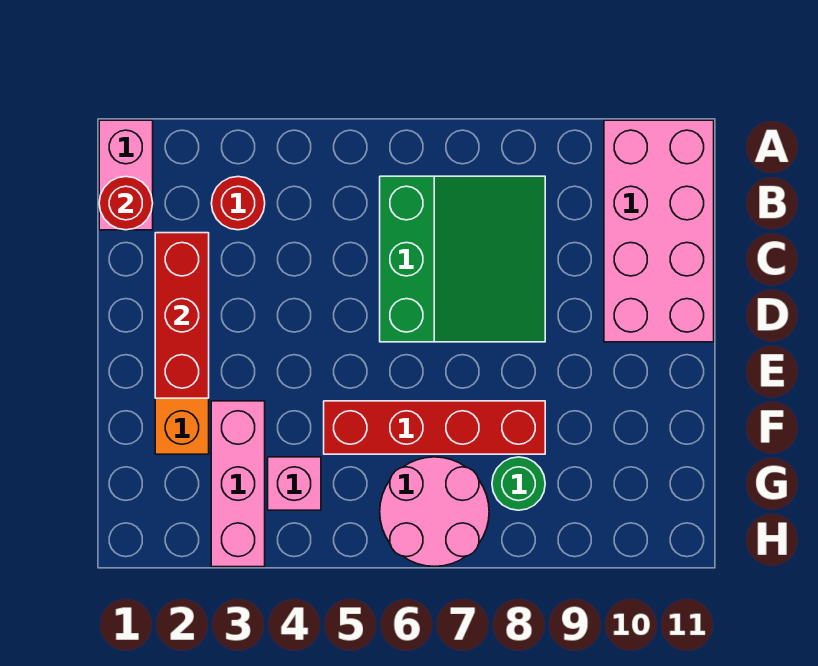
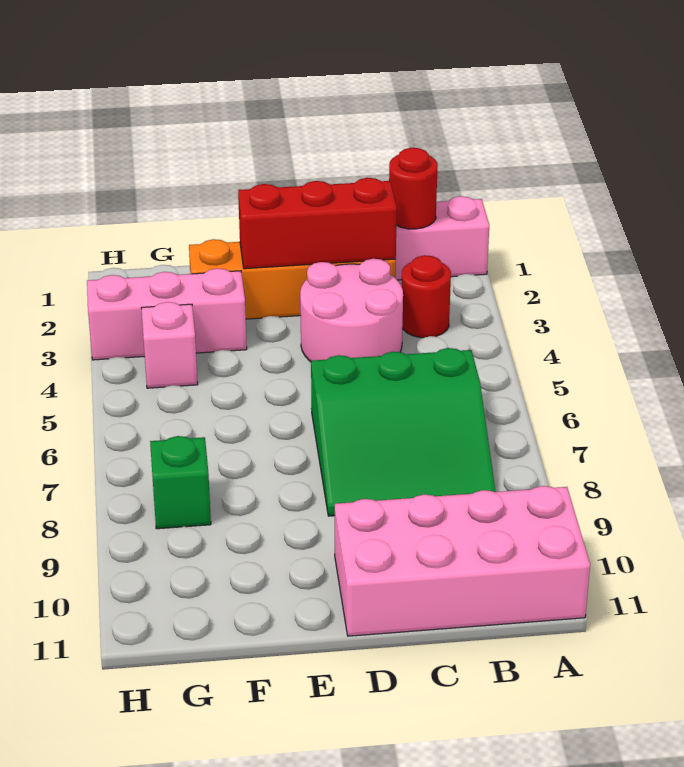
red brick F5:F8 level 1 -> none
pink round brick G6:H7 level 1 -> pink round brick C3:D4 level 1
green round brick G8 level 1 -> green brick G8 level 1

